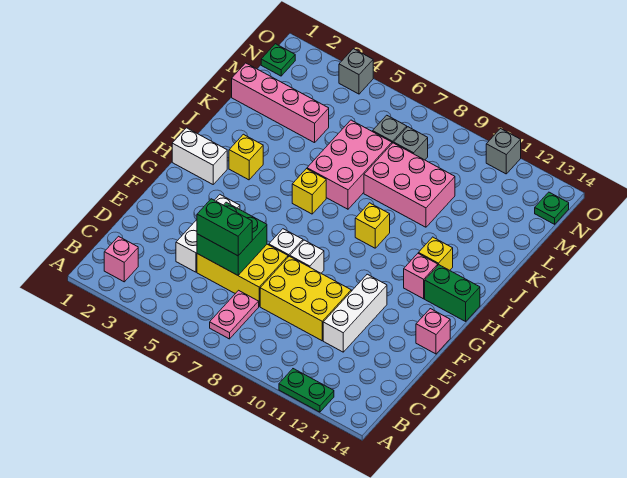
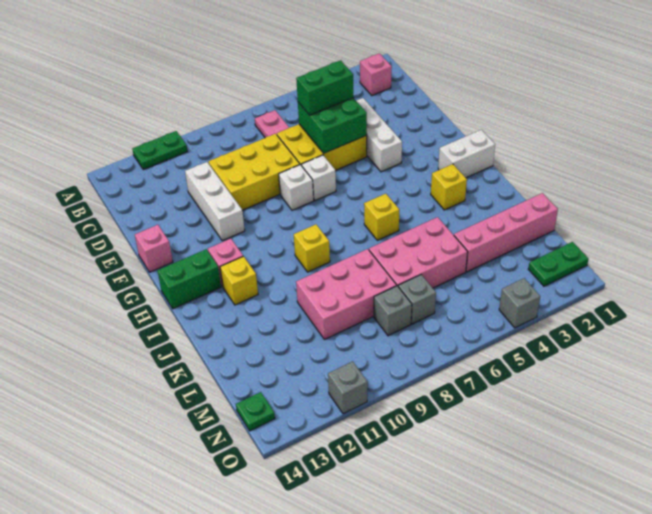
pink brick J6:L7 level 1 -> pink brick K5:L7 level 1
green plate N1 level 1 -> green plate N1:N2 level 1

